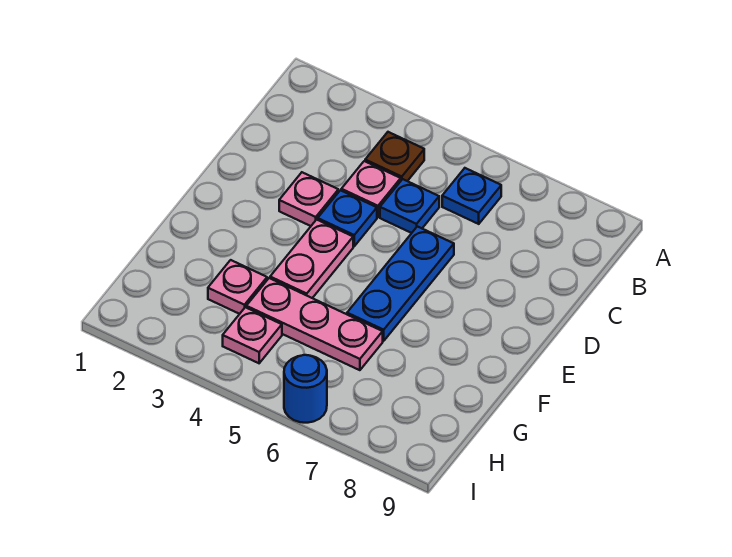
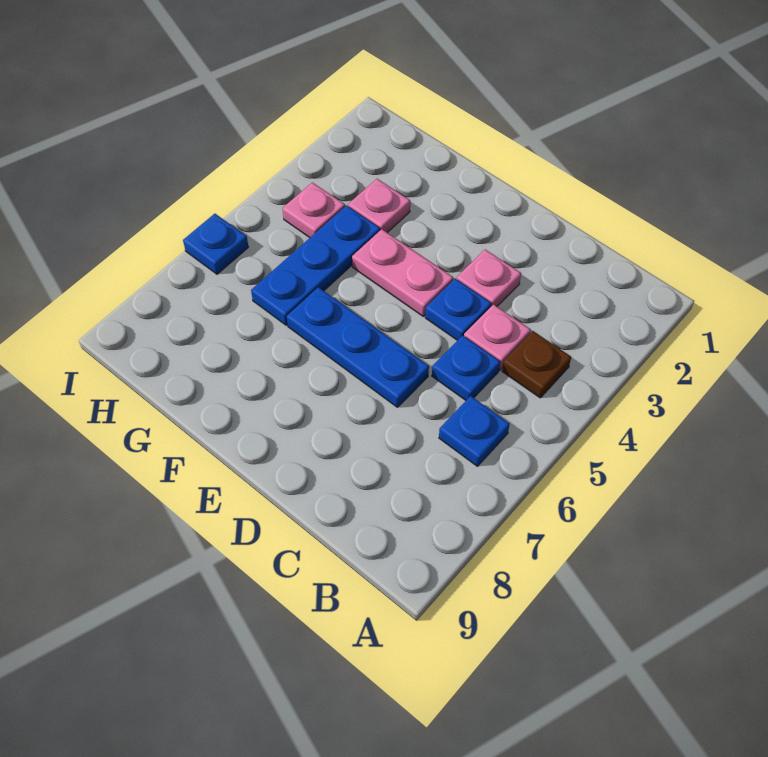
pink plate G4:G6 level 1 -> blue plate G4:G6 level 1
blue round brick I6 level 1 -> blue plate I6 level 1

